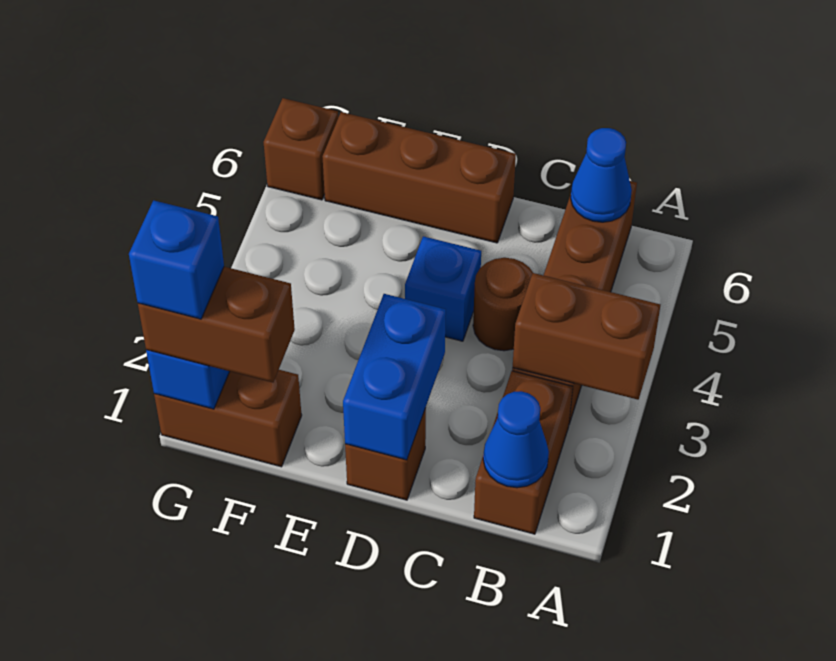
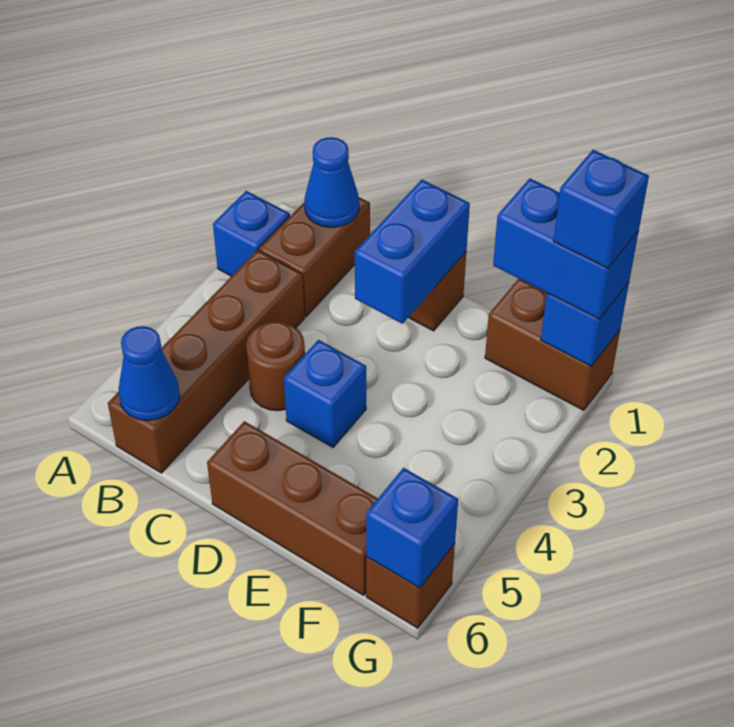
none -> blue brick A2 level 1
brown brick A3:B3 level 2 -> none
brown brick F1:G1 level 3 -> blue brick F1:G1 level 3
none -> blue brick G6 level 2

